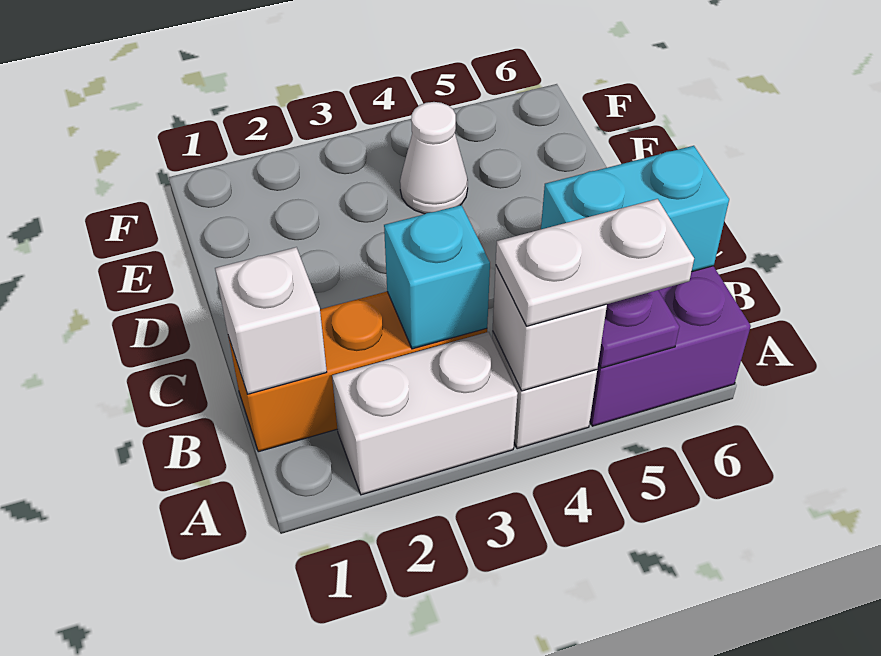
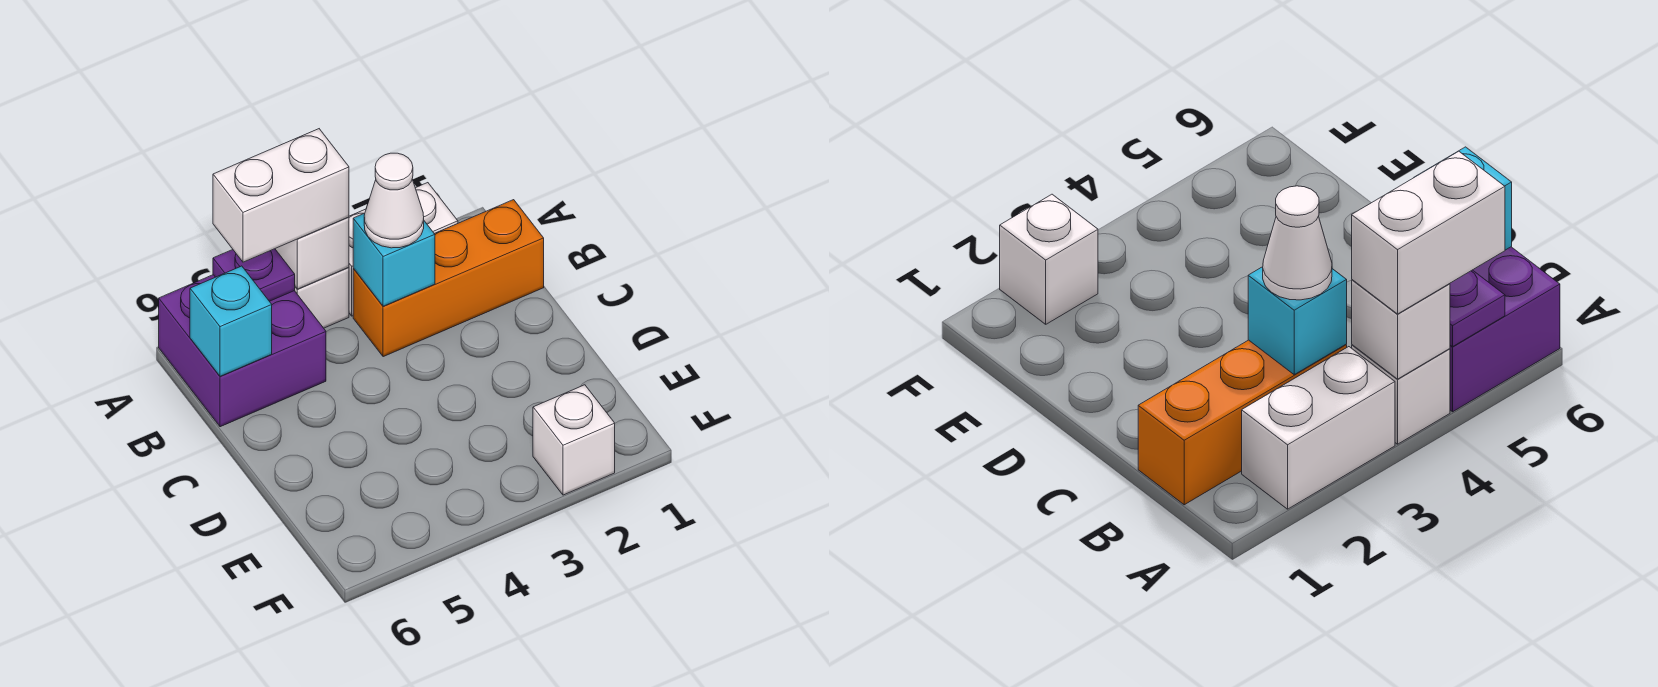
white plate A4:A5 level 3 -> white brick A4:A5 level 3
white brick B1 level 2 -> white brick F2 level 1
cyan brick B5:B6 level 2 -> cyan brick B6 level 2
white cone E4 level 1 -> white cone B3 level 3

